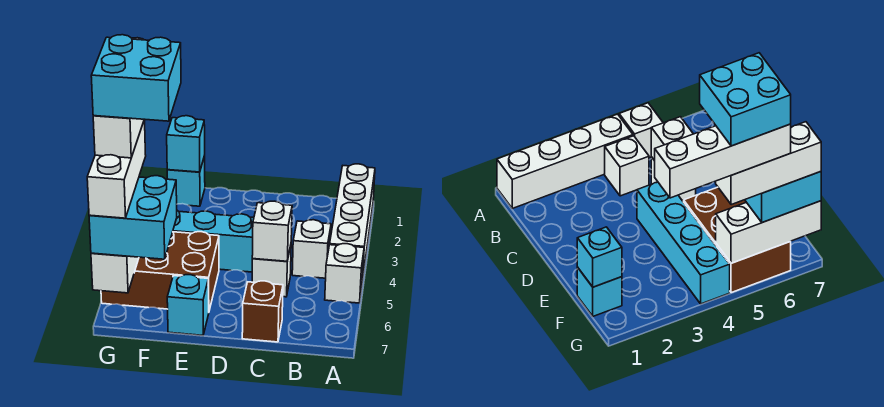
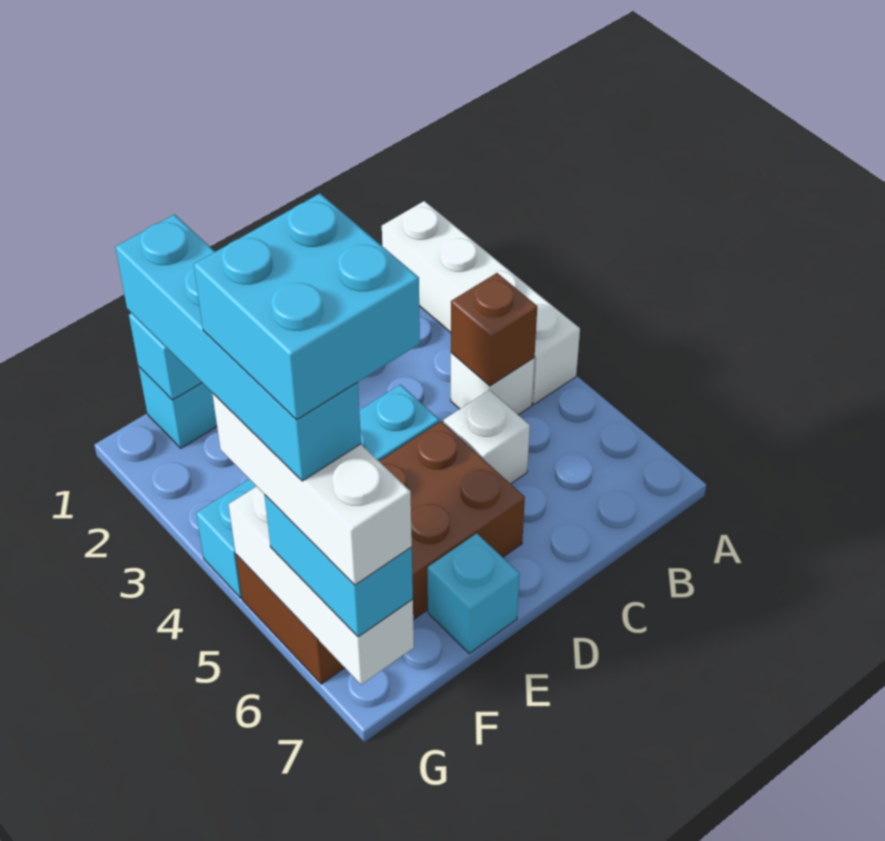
white brick A5 level 1 -> none
white brick C5 level 2 -> none
brown brick C7 level 1 -> brown brick B4 level 2
brown brick E5:G6 level 1 -> brown brick D5:G6 level 1
cyan brick F6:G7 level 3 -> cyan brick G6:G7 level 3
white brick G3:G6 level 5 -> cyan brick G3:G6 level 5

